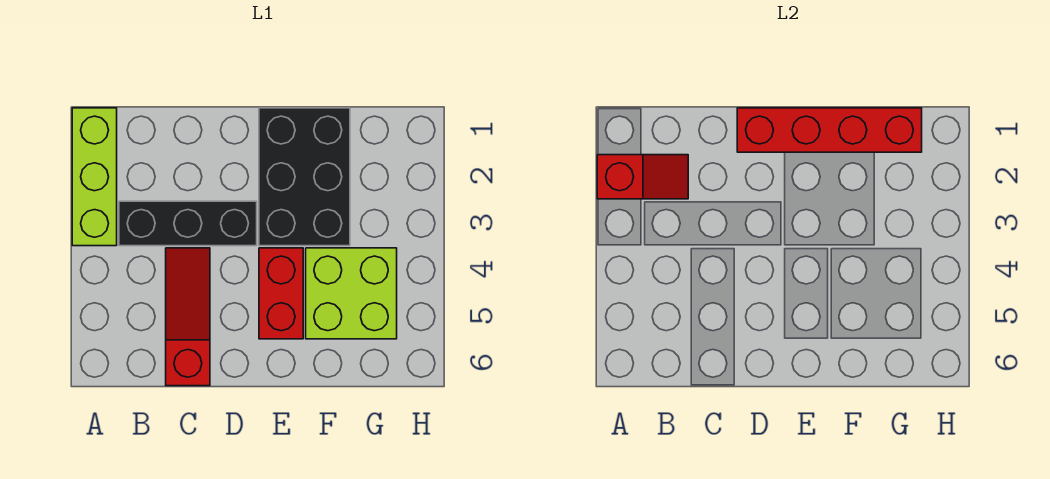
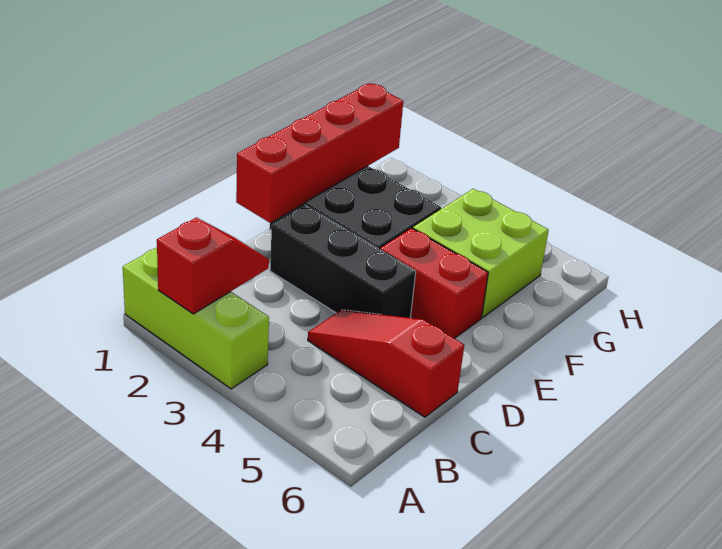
black brick B3:D3 level 1 -> black brick D2:D4 level 1

